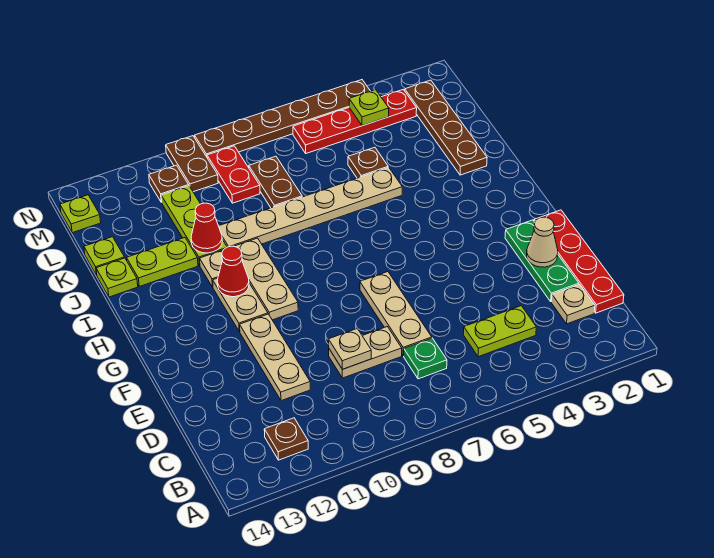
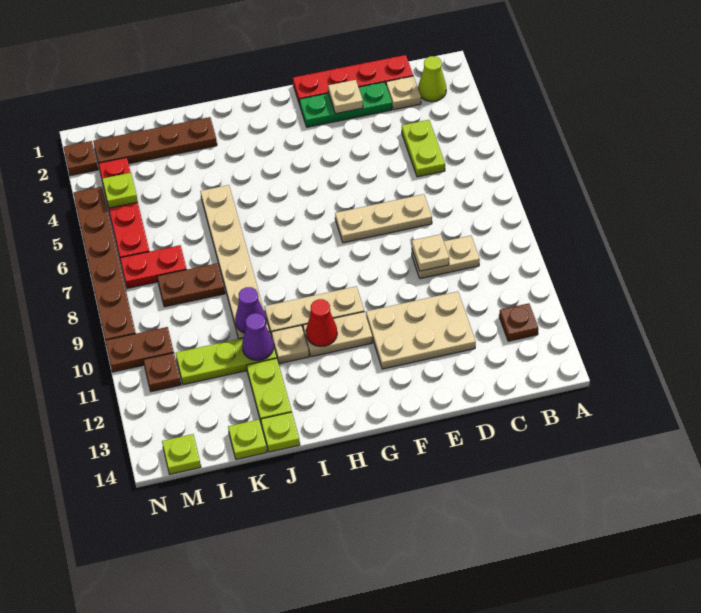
none -> lime cone B2 level 1
green plate C7 level 1 -> none
tan plate D8:D9 level 1 -> tan plate C9:D9 level 1
tan plate D11:F11 level 1 -> tan plate D11:F12 level 1
tan cone E2 level 2 -> tan plate E2 level 2
none -> purple cone J10 level 2
red cone J11 level 2 -> purple cone J11 level 2
brown plate K5 level 1 -> brown plate N2 level 1
red plate L9:M9 level 1 -> red plate L7:M7 level 1

